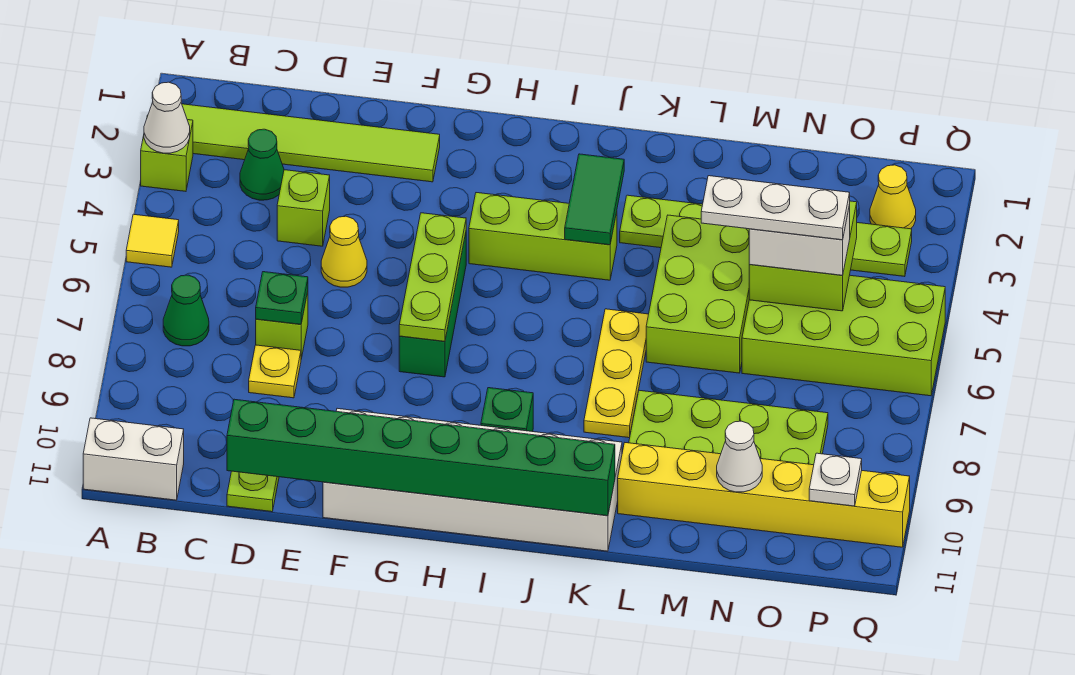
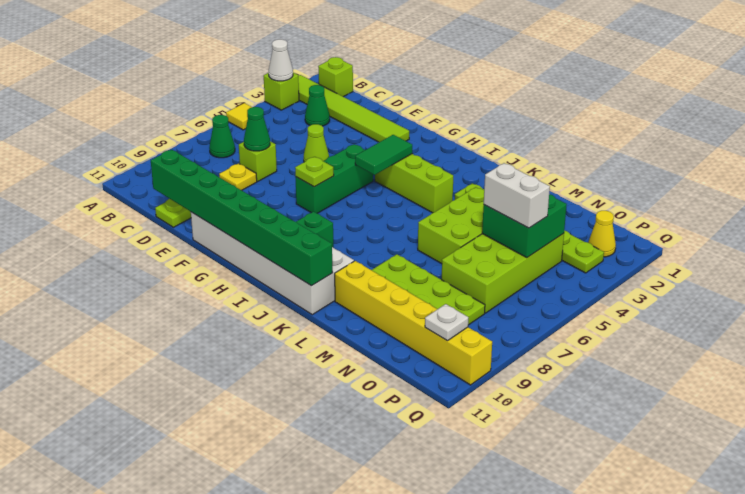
white brick A11:B11 level 1 -> none
lime brick D4 level 1 -> lime brick B1 level 1
green plate D7 level 2 -> green cone D7 level 2
yellow cone E5 level 1 -> lime cone E5 level 1
lime plate G5:G7 level 2 -> lime plate G7 level 2
green tile J3:J4 level 2 -> green tile H4:H5 level 2
yellow plate K6:K8 level 1 -> none
white plate M5:O5 level 4 -> none
lime brick N4:O5 level 2 -> green brick N4:O5 level 2
lime brick N5:Q6 level 1 -> lime brick N4:O7 level 1
white cone N10 level 2 -> none

